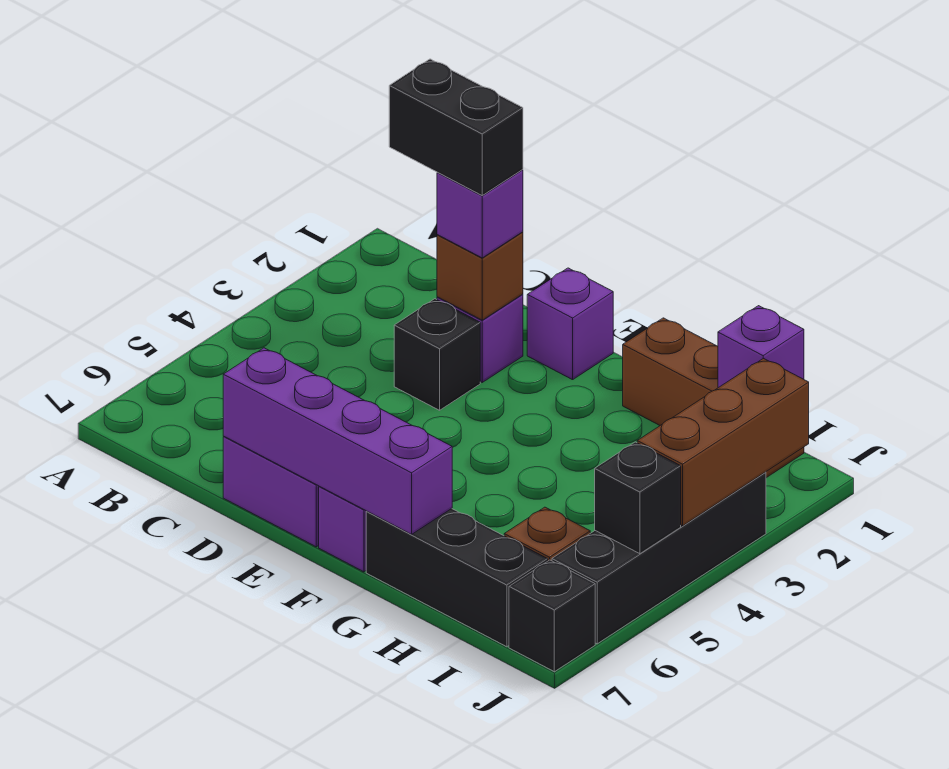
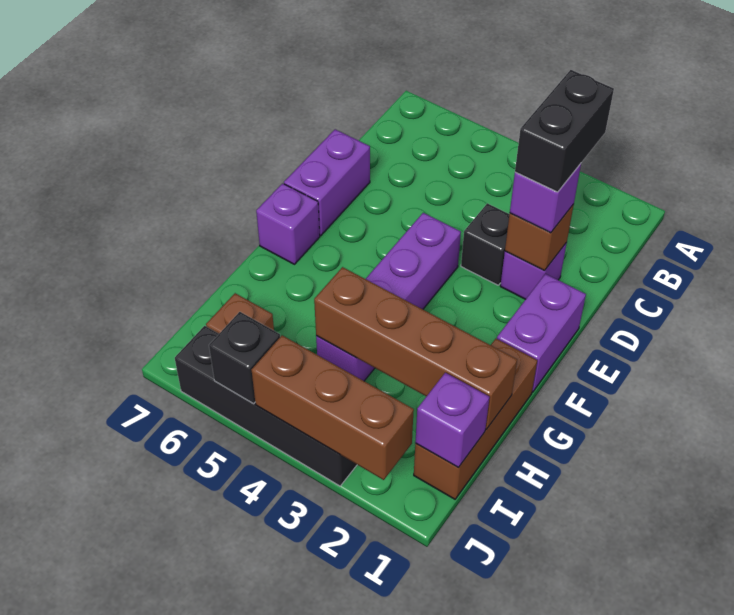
purple brick D7:G7 level 2 -> purple brick E4:H4 level 1
purple brick E1 level 1 -> purple brick E1:F1 level 1
black brick G7:I7 level 1 -> none
none -> brown brick H1:H4 level 2
black brick J7 level 1 -> none

